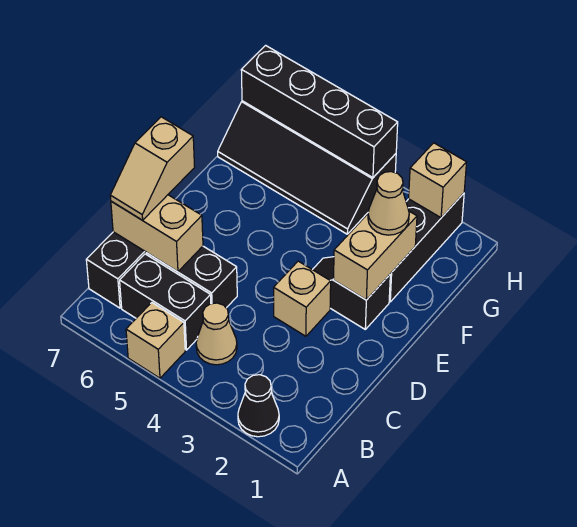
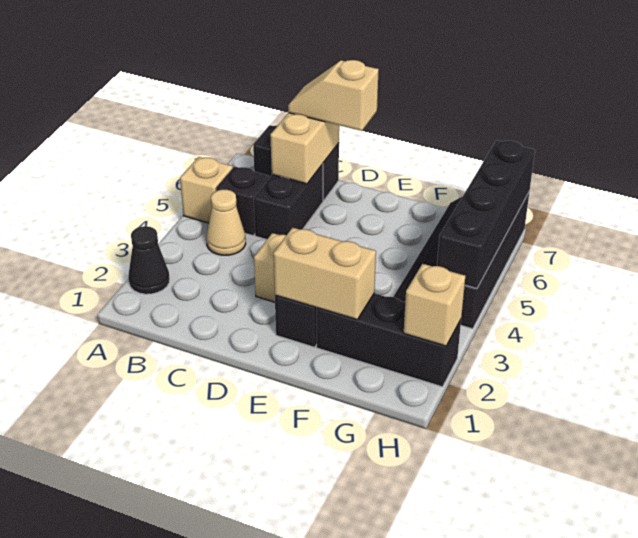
black brick B5:B6 level 1 -> black brick B5 level 1
tan cone F2 level 3 -> none

